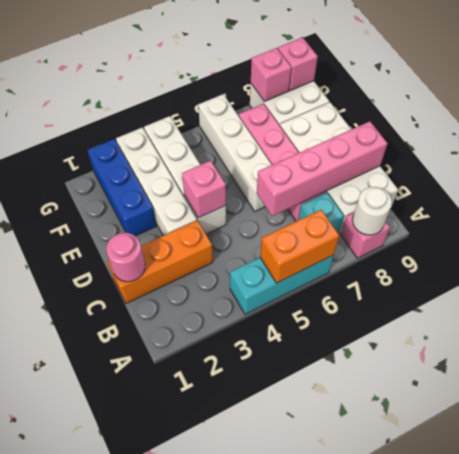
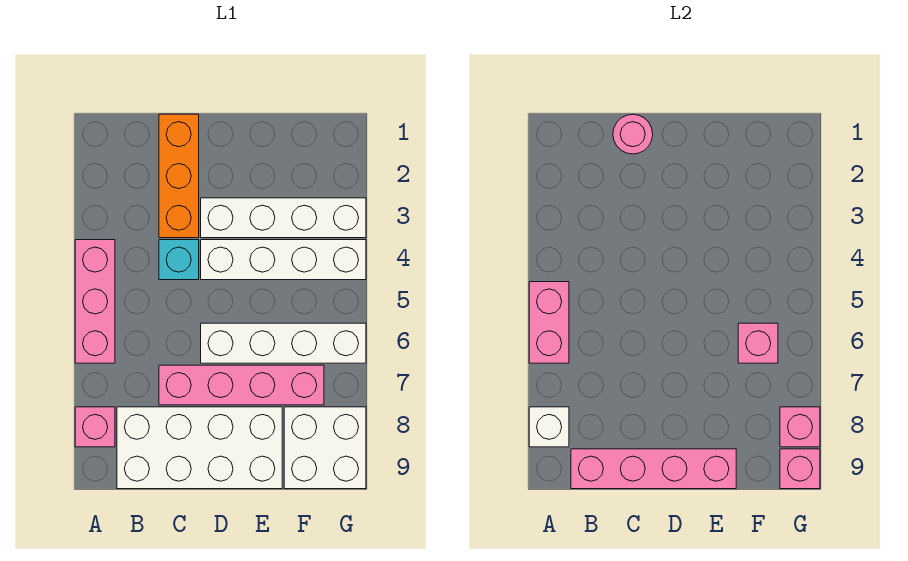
cyan brick A4:A6 level 1 -> pink brick A4:A6 level 1
orange brick A5:A6 level 2 -> pink brick A5:A6 level 2
white round brick A8 level 2 -> white brick A8 level 2
cyan brick B7 level 1 -> cyan brick C4 level 1
pink brick C6:C9 level 2 -> pink brick B9:E9 level 2
pink brick D4 level 2 -> pink brick F6 level 2
blue brick E2:G2 level 1 -> none

